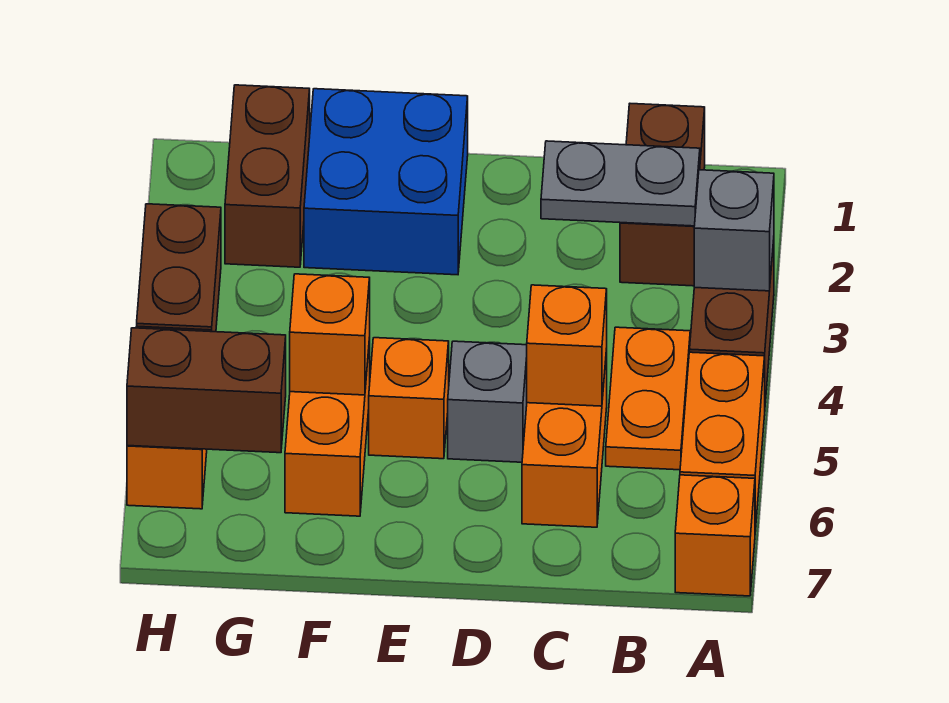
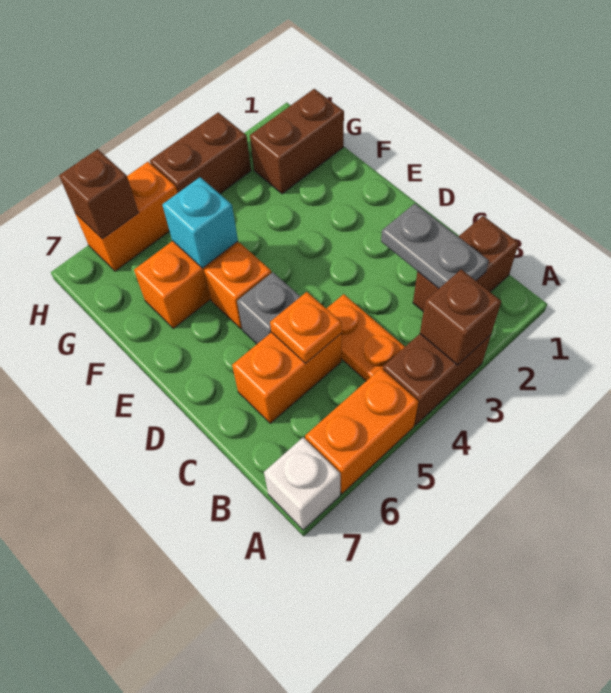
grey brick A3 level 2 -> brown brick A3 level 2
orange brick A7 level 1 -> white brick A7 level 1
orange plate B4:B5 level 1 -> orange plate B4:C4 level 1
orange brick C5 level 2 -> orange plate C5 level 2
blue brick E1:F2 level 1 -> none
orange brick F5 level 2 -> cyan brick F5 level 2
brown brick G6:H6 level 2 -> brown brick H6 level 2

